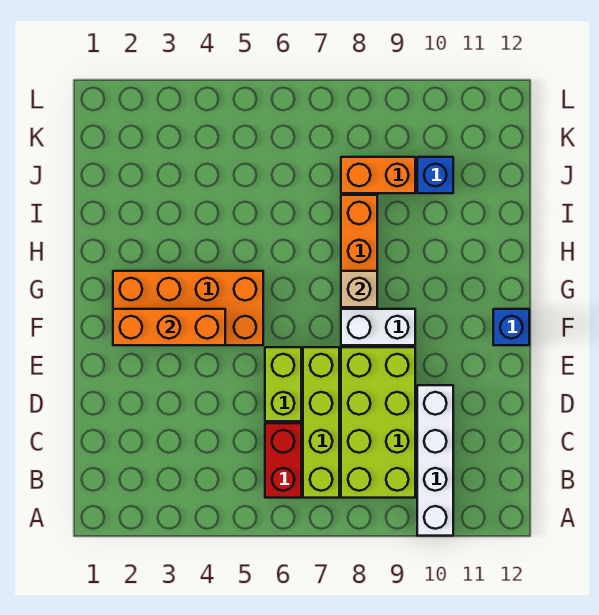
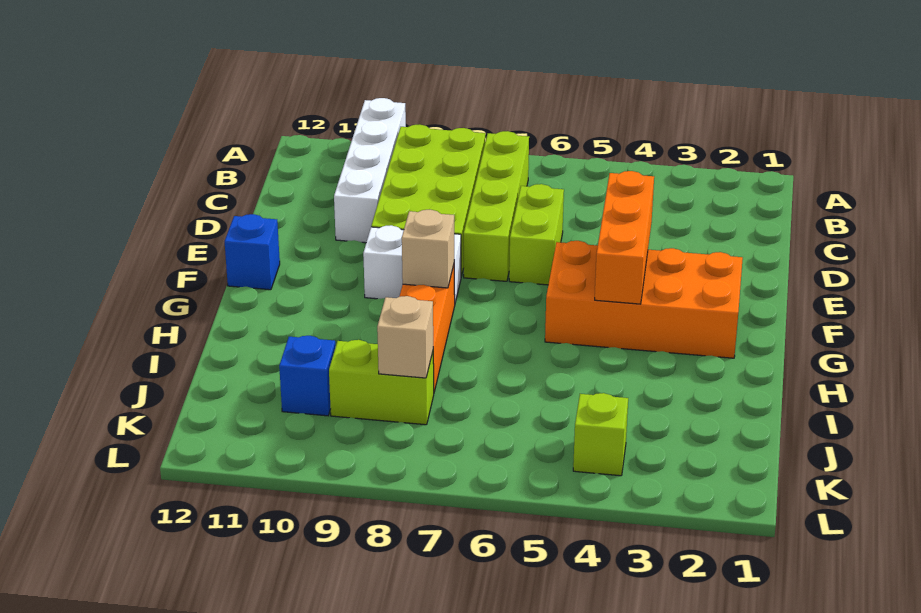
red brick B6:C6 level 1 -> none
orange brick F2:F4 level 2 -> orange brick E4:G4 level 2
orange brick J8:J9 level 1 -> lime brick J8:J9 level 1
none -> tan brick J8 level 2
none -> lime brick K4 level 1

